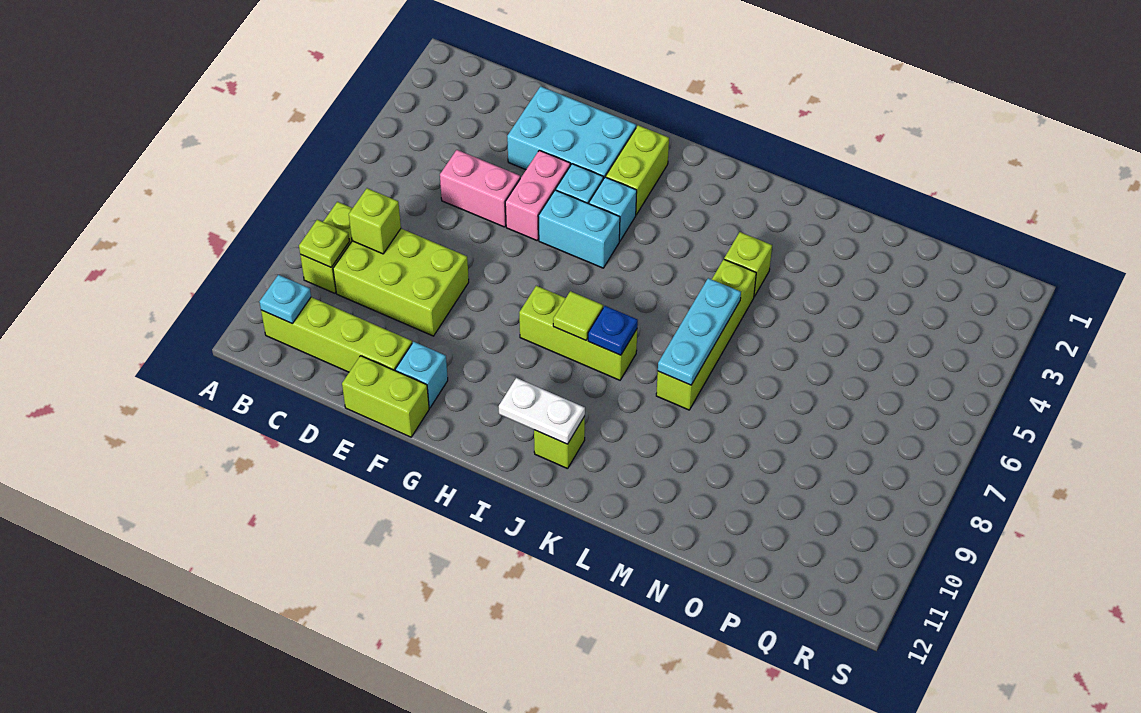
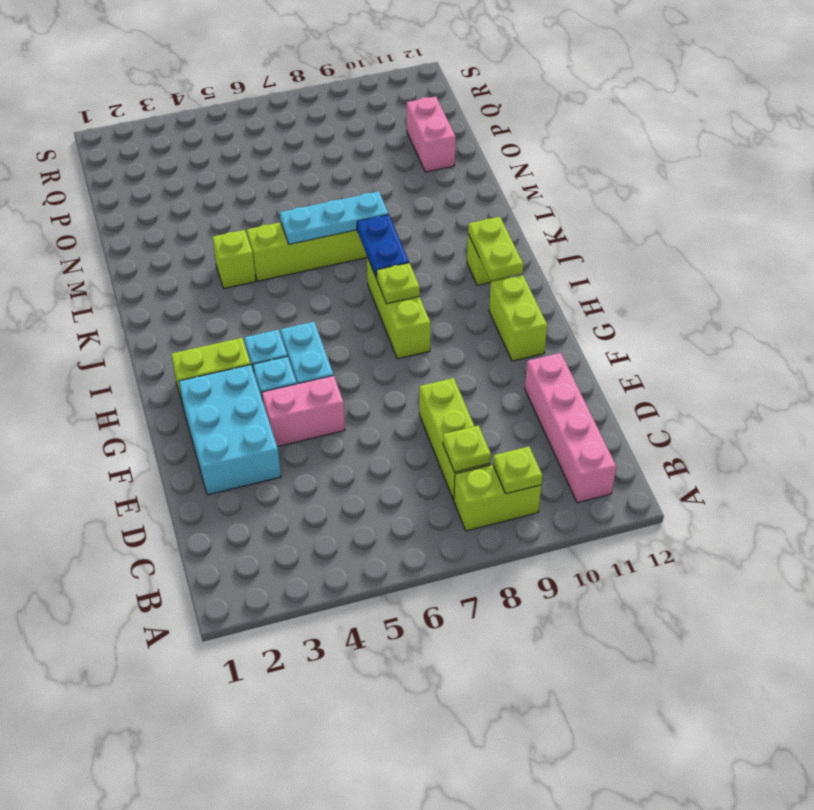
lime brick B11:E11 level 1 -> pink brick B11:E11 level 1
cyan plate B11 level 2 -> none
lime brick C8:E9 level 1 -> lime brick C8:E8 level 1
lime brick C8 level 2 -> lime plate C8 level 2
pink brick D5:E5 level 1 -> pink brick O11:P11 level 1
lime brick E12:F12 level 1 -> lime brick G11:H11 level 1
cyan brick F11 level 1 -> none
lime tile I8 level 2 -> lime plate I8 level 2
white plate I11:J11 level 2 -> lime plate I11:J11 level 2
blue plate J8 level 2 -> blue plate J8:K8 level 2

